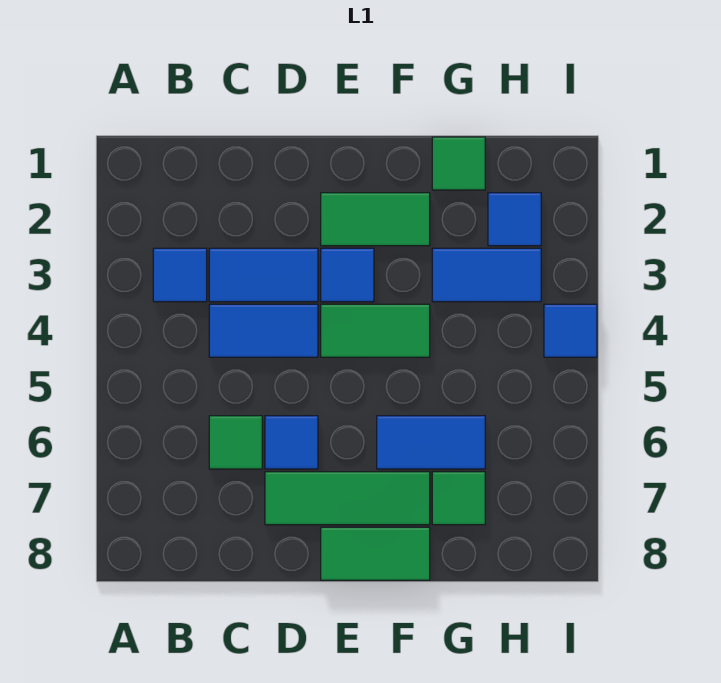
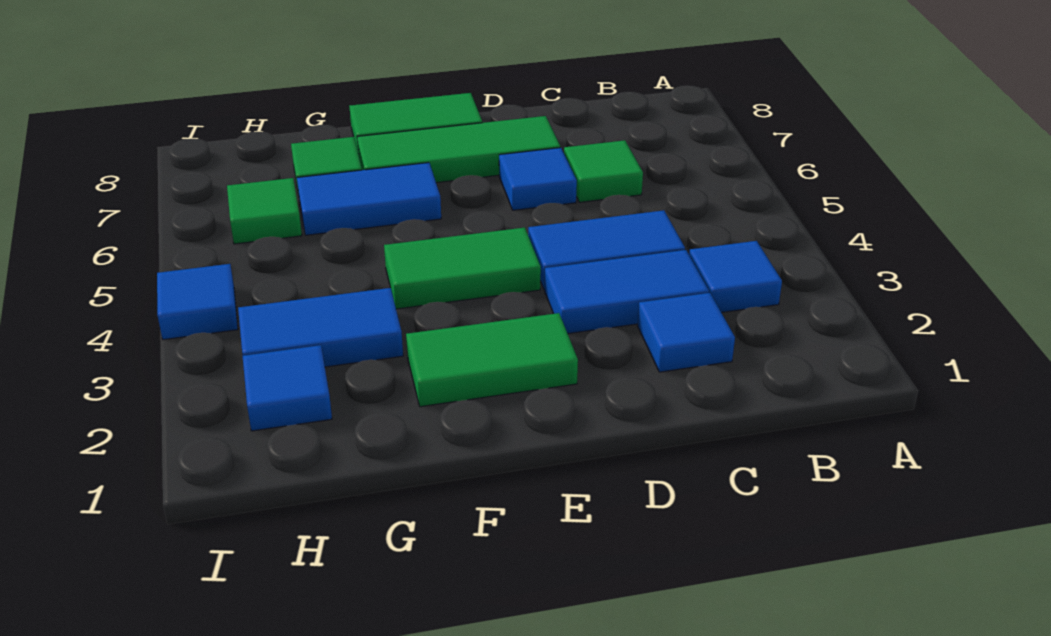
blue tile E3 level 1 -> blue tile C2 level 1
green tile G1 level 1 -> green tile H6 level 1

